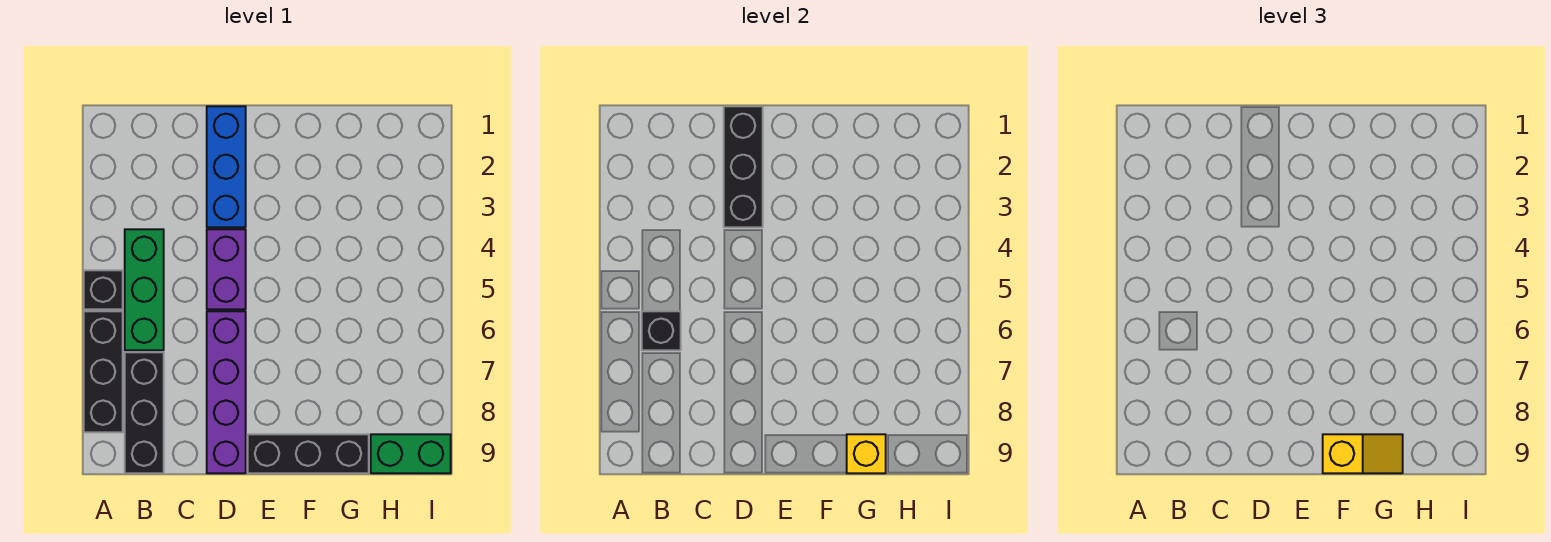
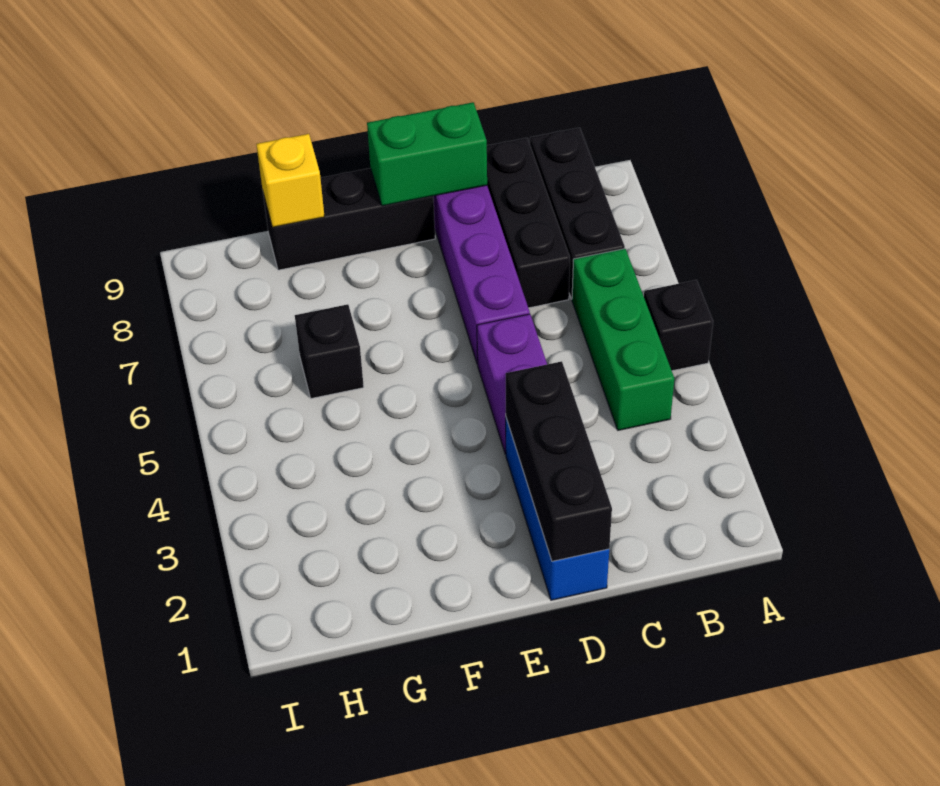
black brick A6:A8 level 1 -> black brick C7:C9 level 1
black brick B6 level 2 -> black brick G6 level 1
yellow slope F9:G9 level 3 top F -> none
green brick H9:I9 level 1 -> green brick D9:E9 level 2

